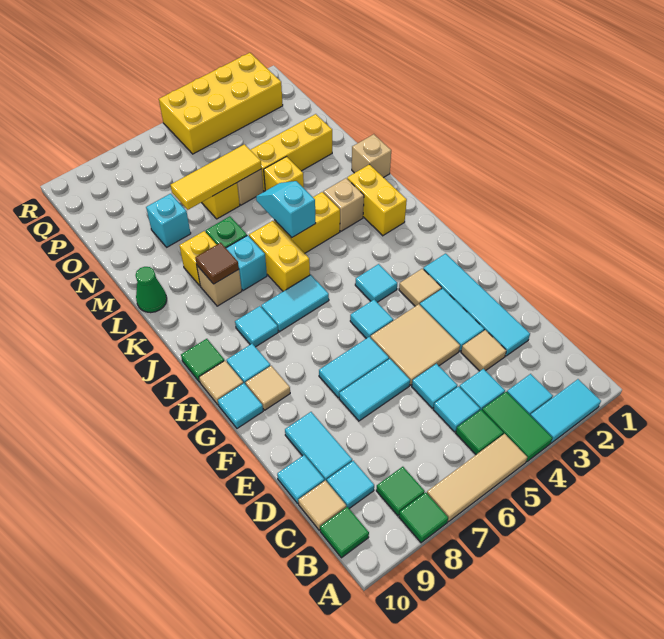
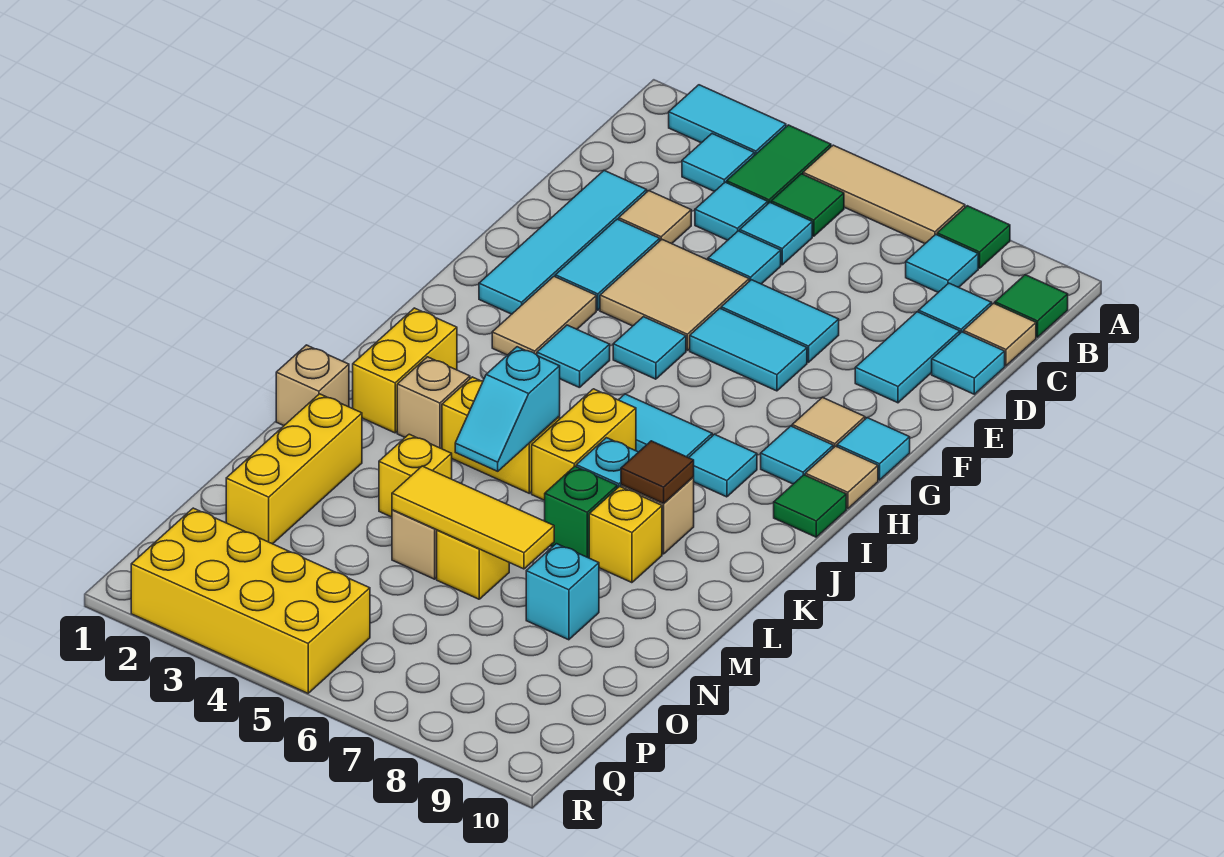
green tile B8 level 1 -> cyan tile B8 level 1
tan tile G3 level 1 -> tan tile G3:H3 level 1
green cone L10 level 1 -> none
yellow brick N2:N4 level 1 -> yellow brick M2:O2 level 1

